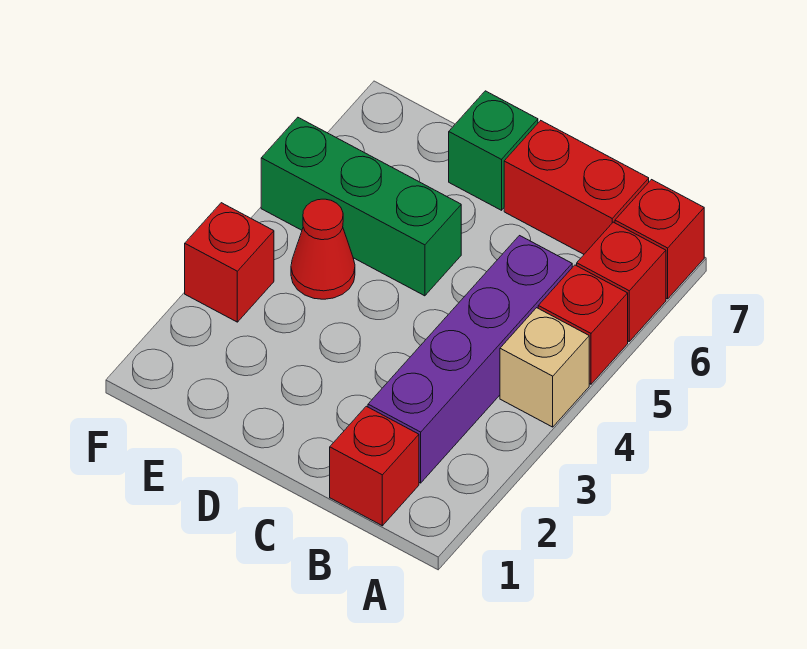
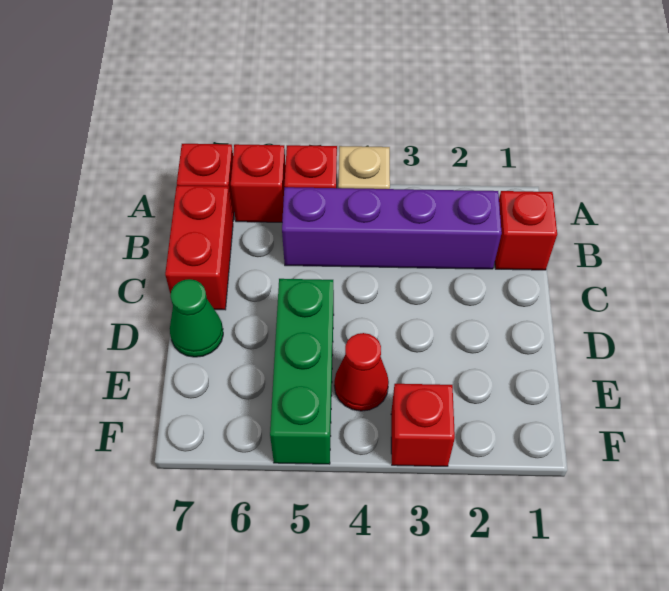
green brick D7 level 1 -> green cone D7 level 1

